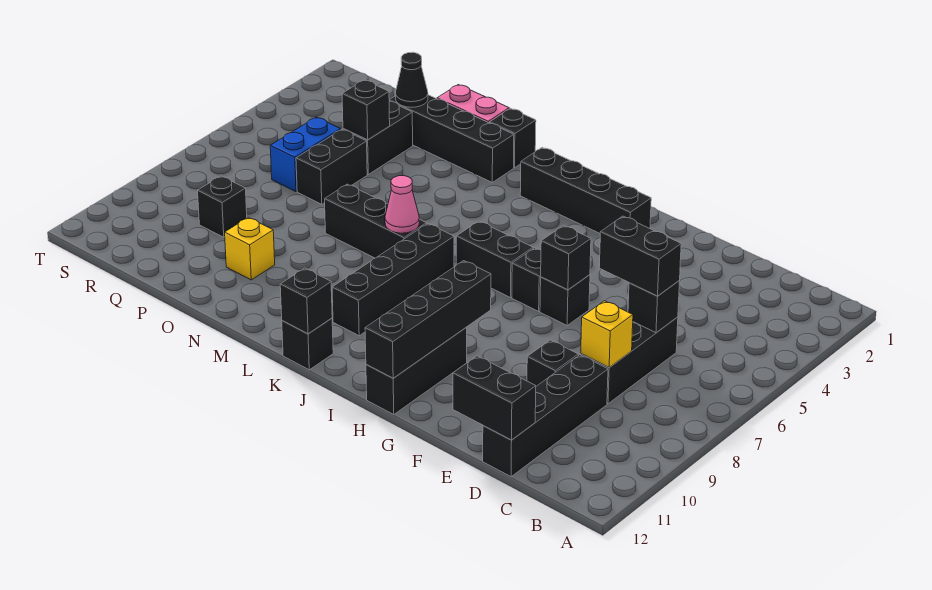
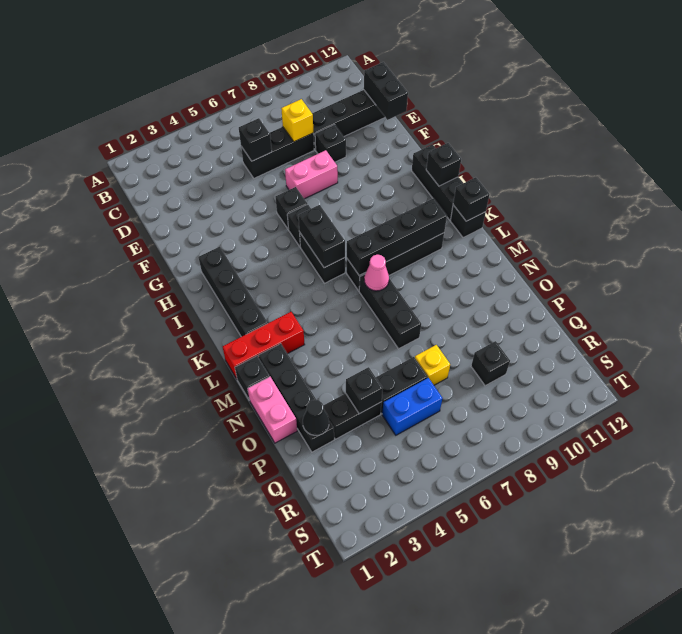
black brick D6:E6 level 3 -> black brick I6:J6 level 2
none -> pink brick F7:F8 level 1
black brick G6 level 2 -> black brick I12 level 2
black brick H9:H12 level 2 -> black brick K7:K10 level 2
black brick H10:H12 level 1 -> black brick H12:J12 level 1
none -> red brick L1:L3 level 1
yellow brick O10 level 1 -> yellow brick P7 level 1

